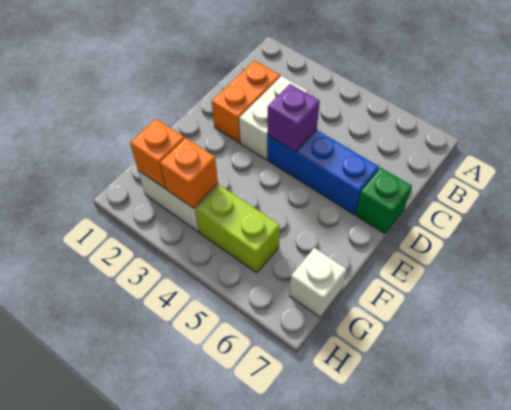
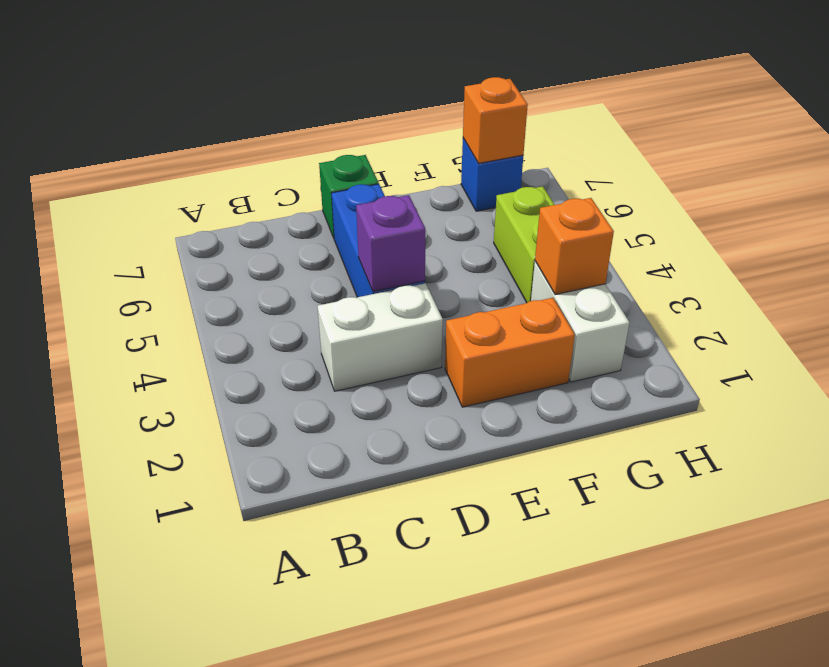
orange brick C2:D2 level 1 -> orange brick E2:F2 level 1
orange brick G2 level 2 -> orange brick G7 level 2
white brick G7 level 1 -> blue brick G7 level 1

